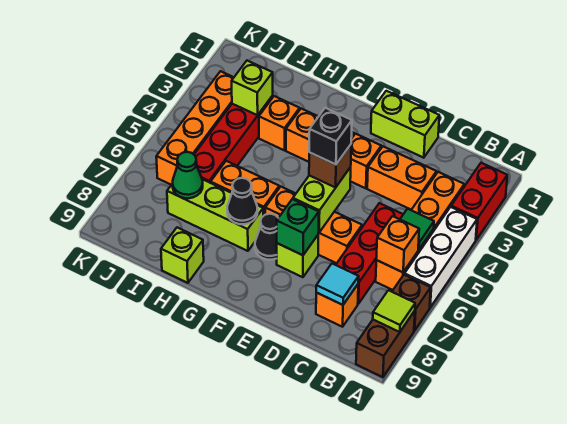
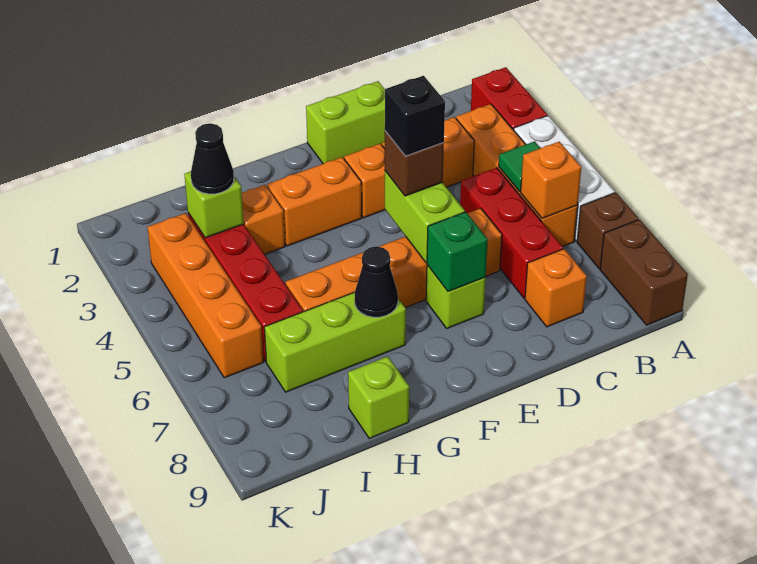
lime tile A8 level 2 -> none
cyan tile C8 level 2 -> none
black cone F7 level 1 -> black cone I3 level 3
green cone I7 level 2 -> none

